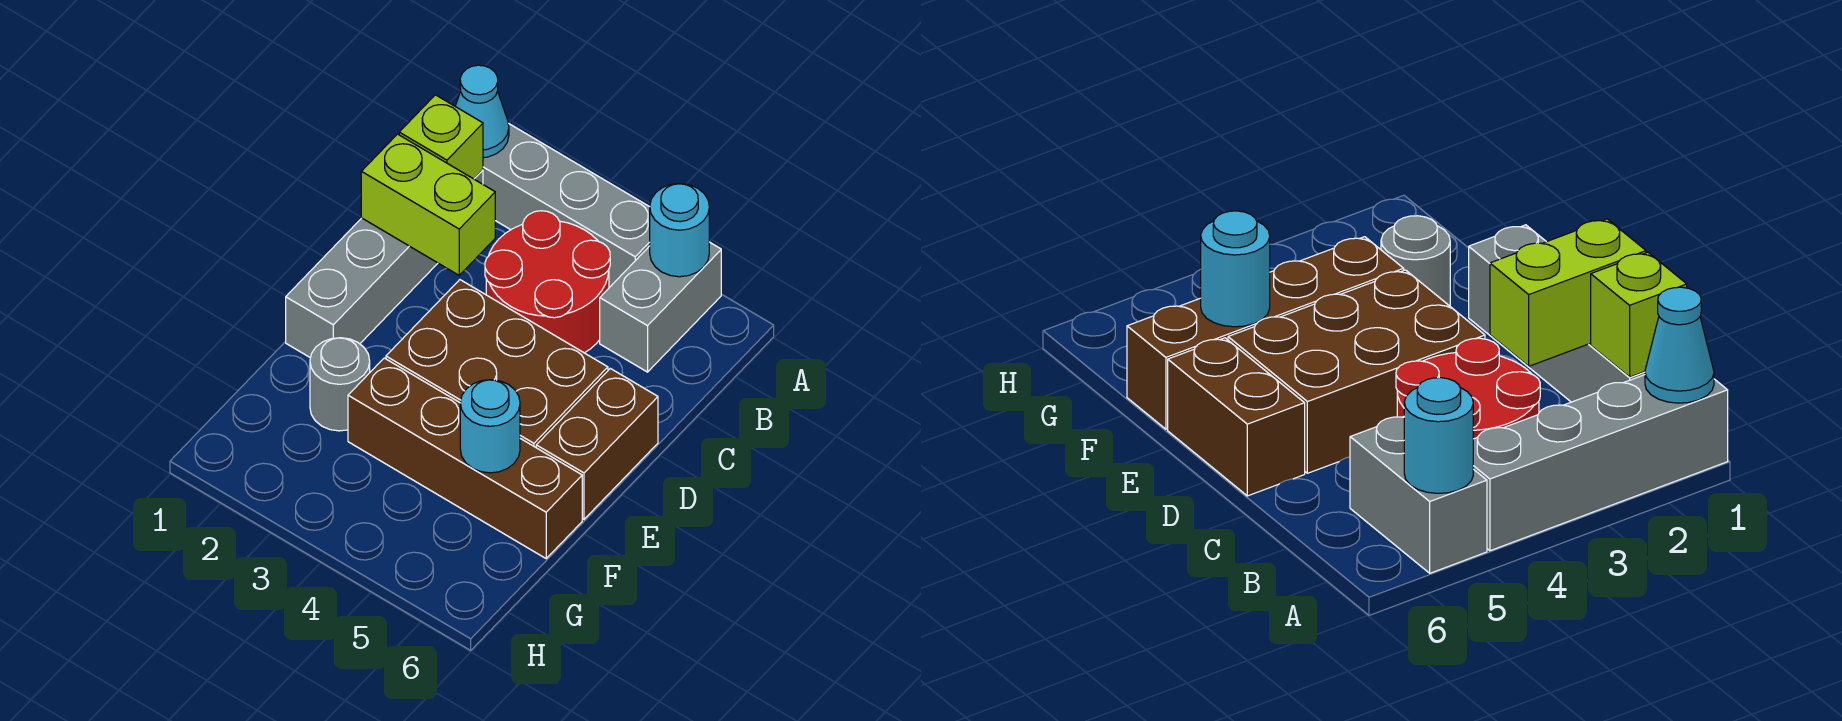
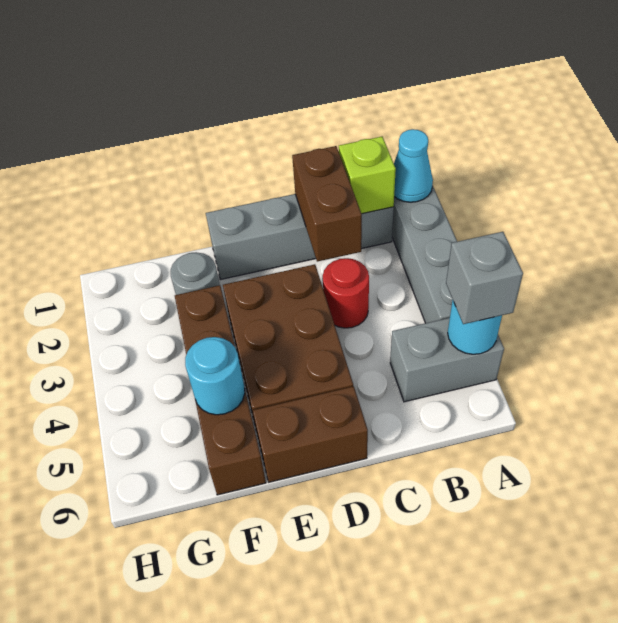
none -> grey brick A5 level 3
red round brick B3:C4 level 1 -> red round brick C3 level 1
lime brick C1:C2 level 2 -> brown brick C1:C2 level 2

